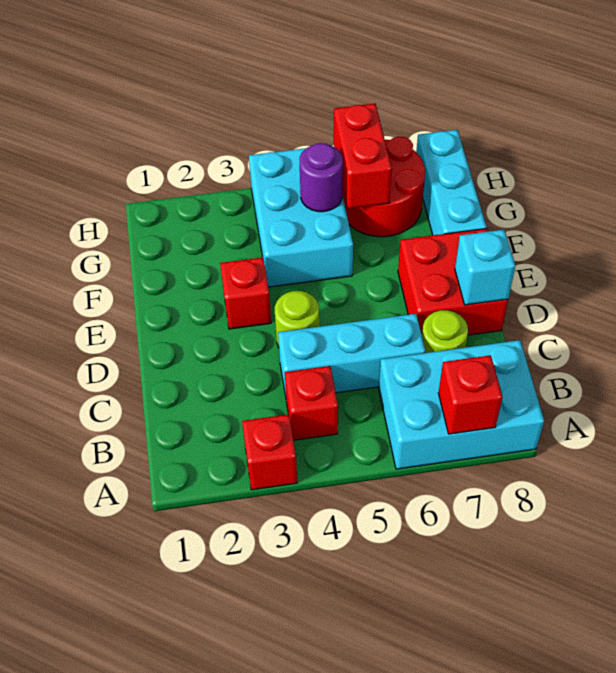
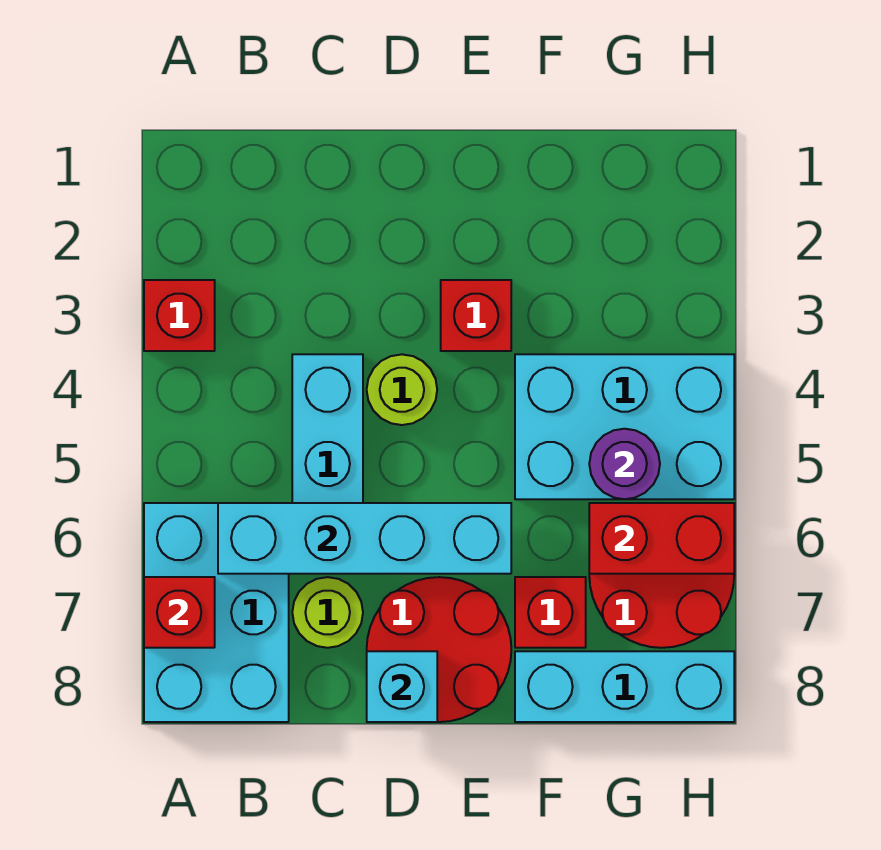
red brick B4 level 1 -> red brick F7 level 1
none -> cyan brick B6:E6 level 2
red brick D7:E8 level 1 -> red round brick D7:E8 level 1

